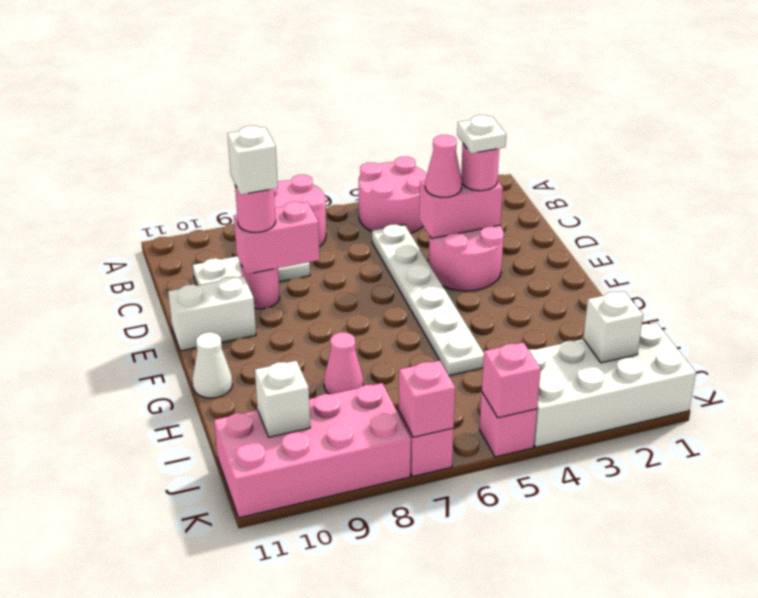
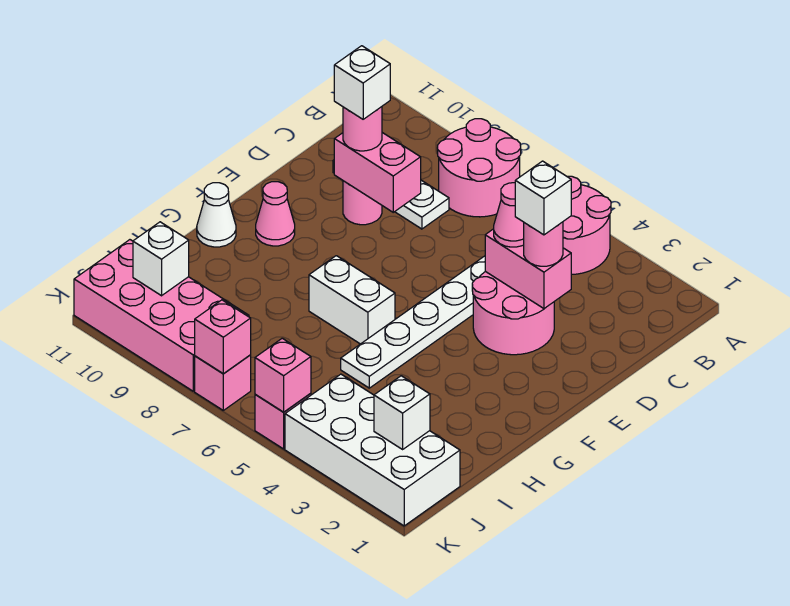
white plate D3 level 4 -> white brick D3 level 4
white brick E10:E11 level 1 -> white brick G6:G7 level 1
pink cone H8 level 1 -> pink cone F10 level 1

